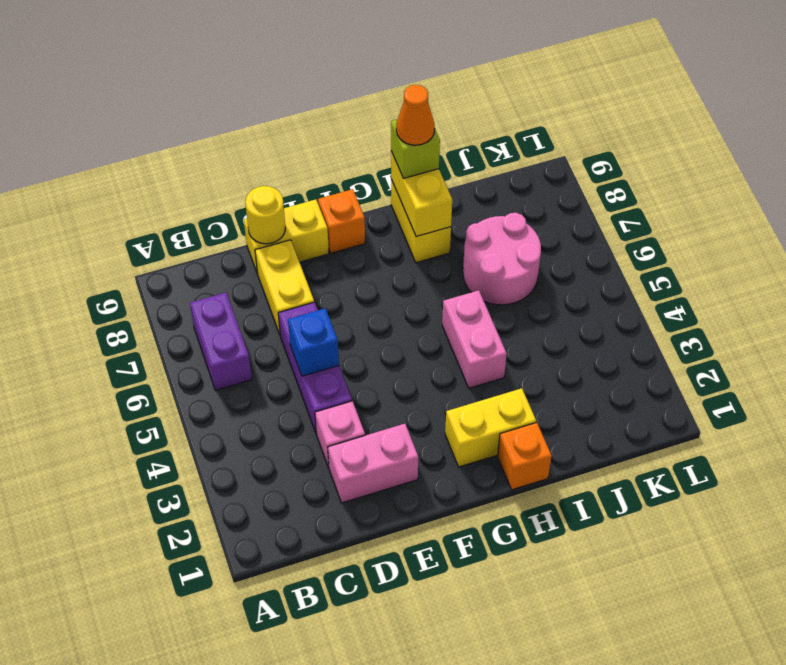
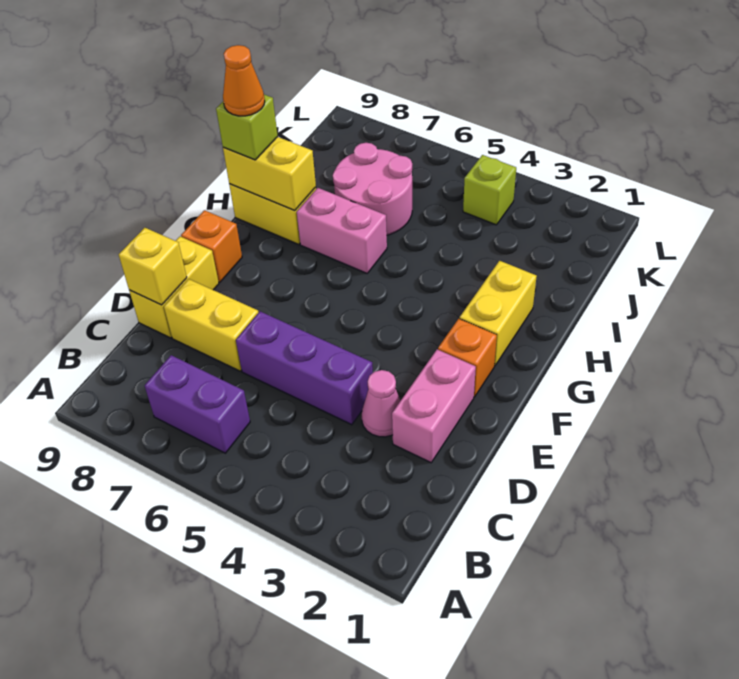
pink brick D3 level 1 -> pink cone D3 level 1
blue brick D5 level 2 -> none
yellow round brick D9 level 2 -> yellow brick D9 level 2
orange brick H1 level 1 -> orange brick F2 level 1
pink brick H4:H5 level 1 -> pink brick H6:H7 level 1
none -> lime brick K4 level 1

